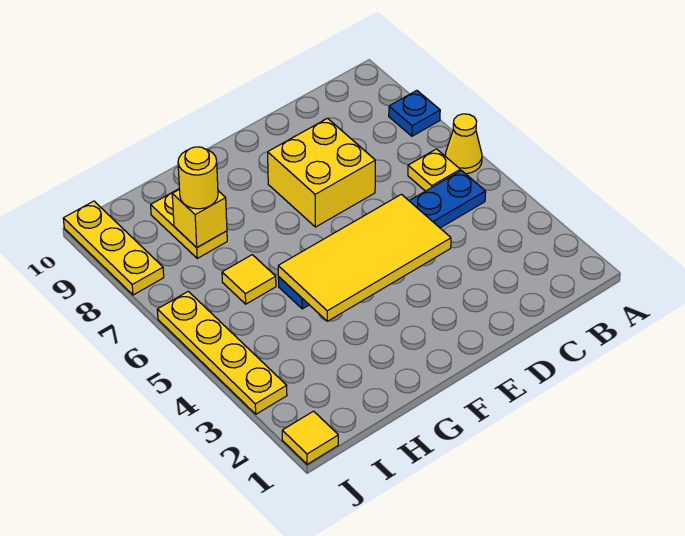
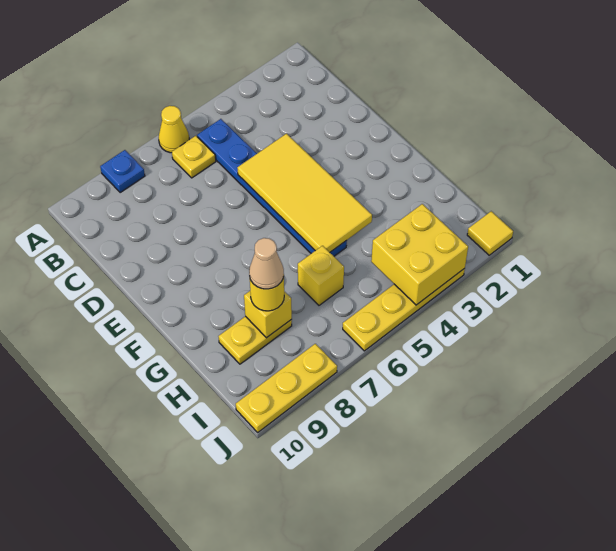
yellow brick D7:E8 level 1 -> yellow brick I3:J4 level 2
yellow tile H6 level 1 -> yellow brick H6 level 1
none -> tan cone H8 level 4

